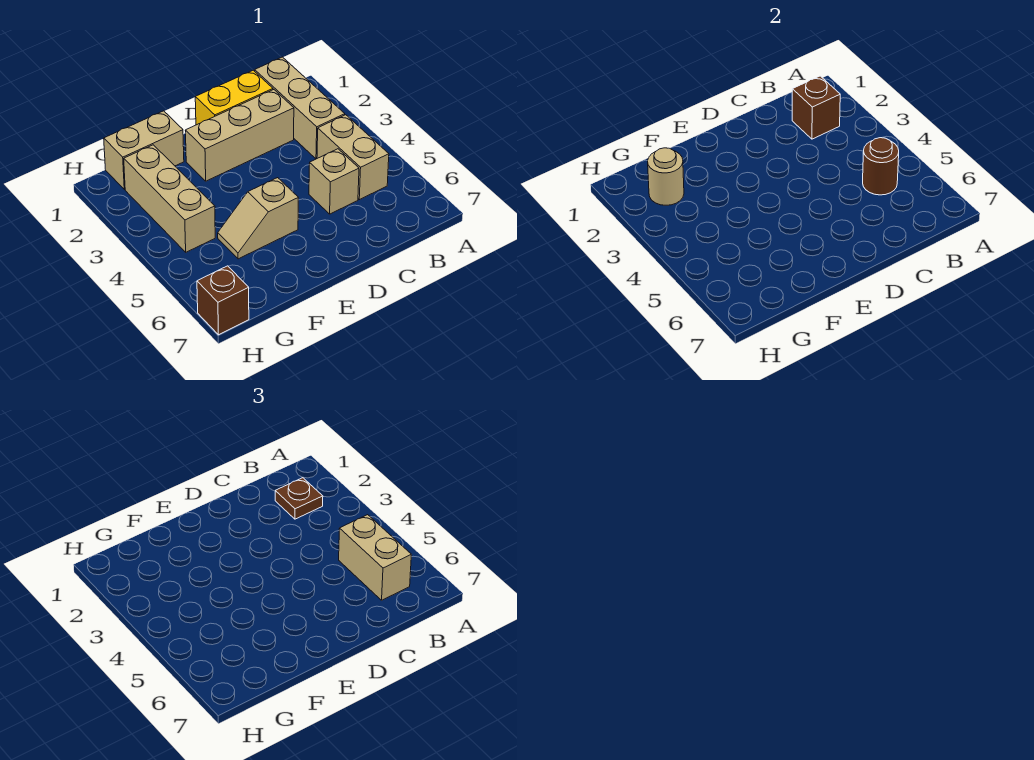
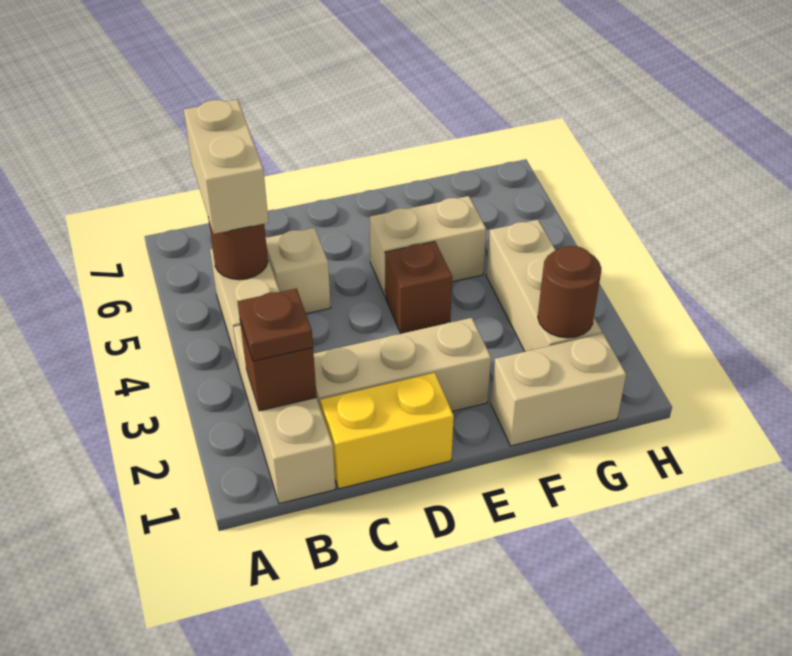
tan slope E5:F5 level 1 top E -> tan brick E5:F5 level 1
tan round brick G2 level 2 -> brown round brick G2 level 2
brown brick H7 level 1 -> brown brick E4 level 1

